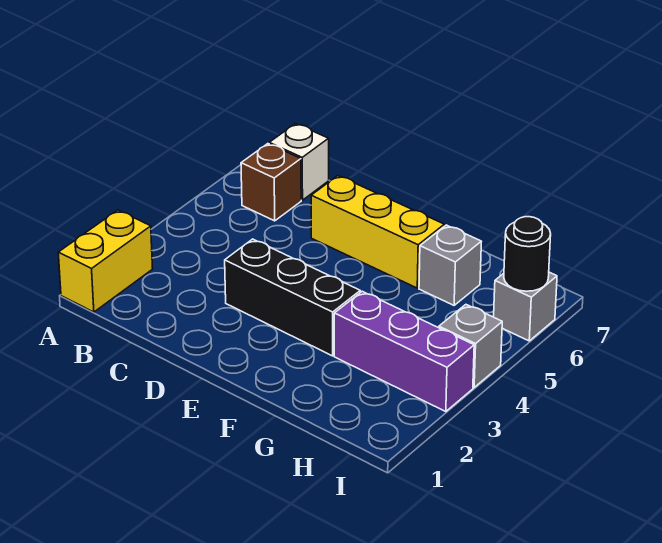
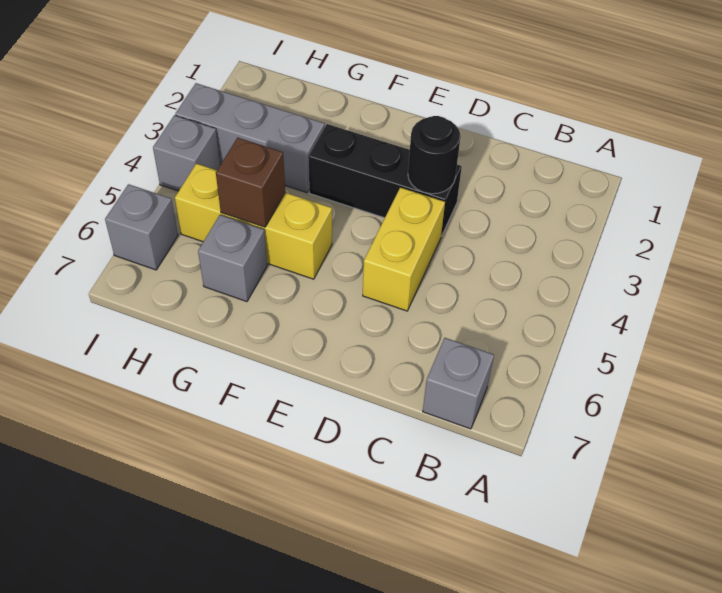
yellow brick A1:A2 level 1 -> yellow brick D4:D5 level 1
brown brick B6 level 1 -> brown brick G5 level 2
white brick B7 level 1 -> grey brick B7 level 1
yellow brick D6:F6 level 1 -> yellow brick F5:H5 level 1
purple brick G3:I3 level 1 -> grey brick G3:I3 level 1
black round brick I6 level 2 -> black round brick D3 level 2

